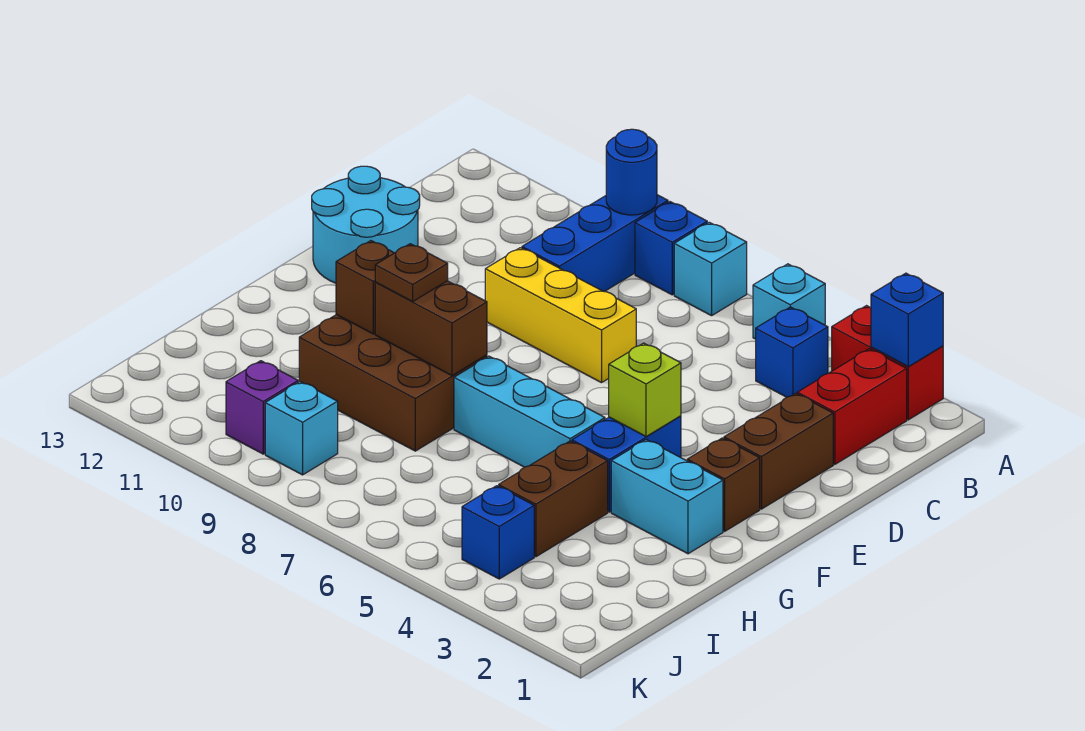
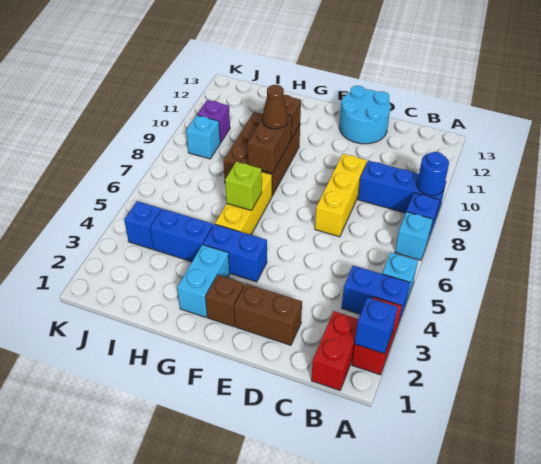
red brick B2:C2 level 1 -> red brick B1:B2 level 1
blue brick B4 level 1 -> blue brick A4:B4 level 1
lime brick F4 level 2 -> lime brick G6 level 2
cyan brick G5:G7 level 1 -> yellow brick G5:G7 level 1
brown plate G9 level 3 -> brown cone G9 level 3
brown brick H4:I4 level 1 -> blue brick H4:I4 level 1

